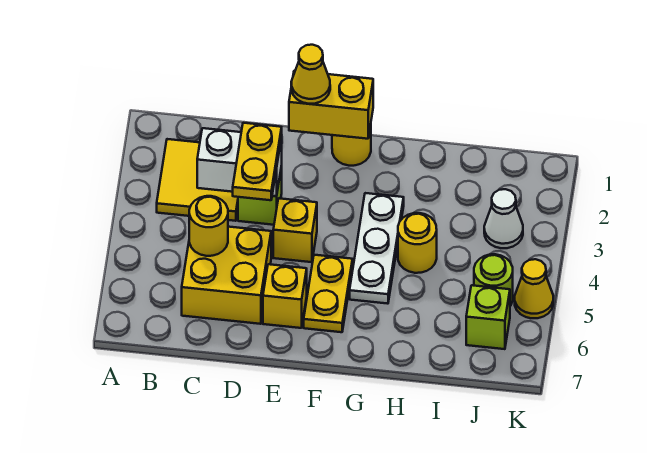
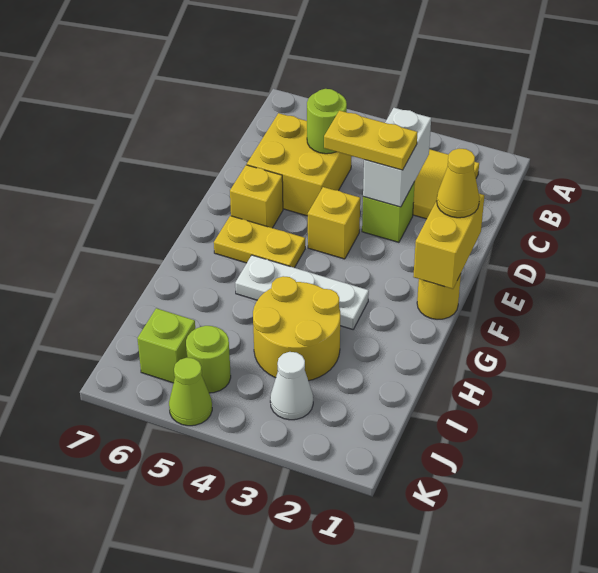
yellow round brick C5 level 2 -> lime round brick C5 level 2
yellow round brick H4 level 1 -> yellow round brick H3:I4 level 1
yellow cone K5 level 1 -> lime cone K5 level 1

